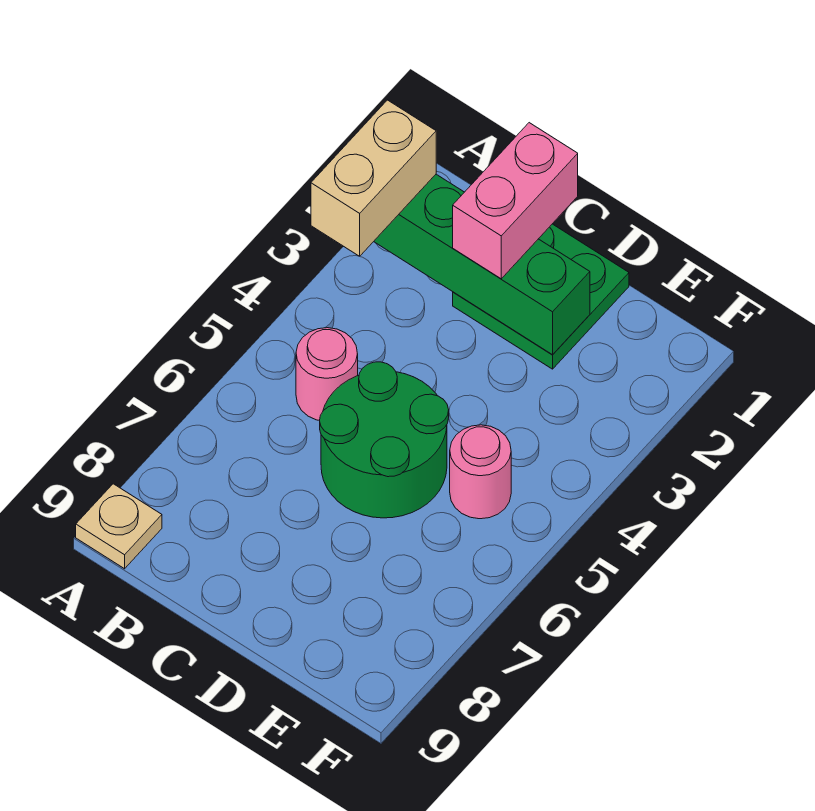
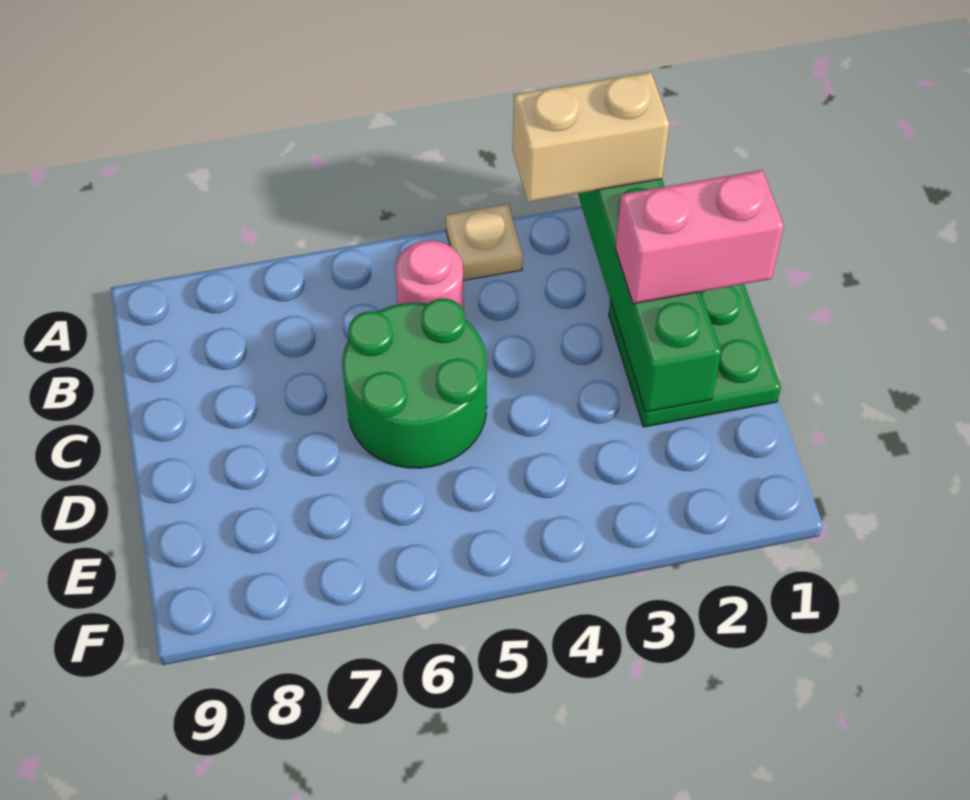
tan plate A9 level 1 -> tan plate A4 level 1
pink round brick E5 level 1 -> none

